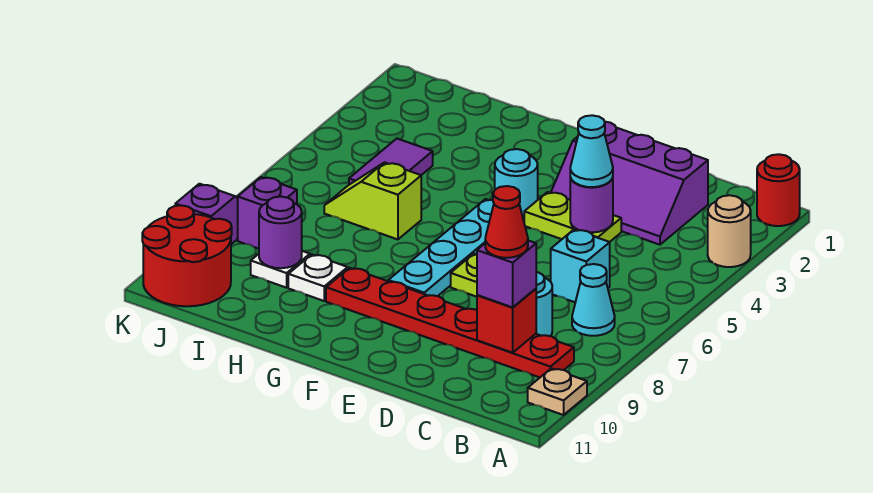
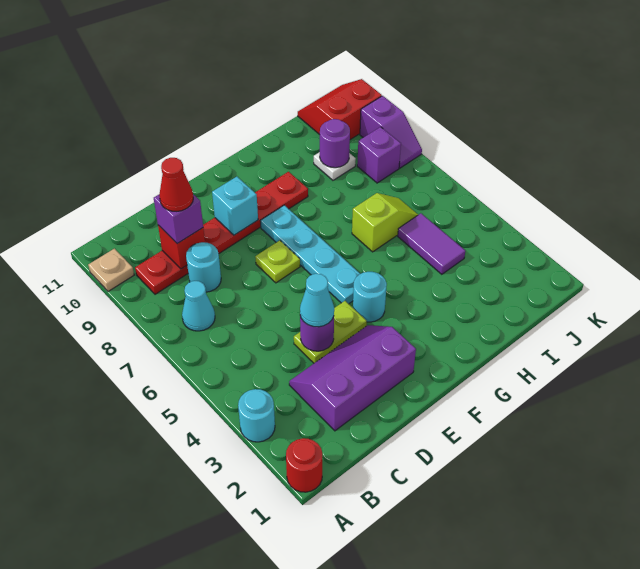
tan round brick A3 level 1 -> cyan round brick A3 level 1
cyan brick C6 level 1 -> cyan brick E9 level 2
white plate H9 level 1 -> none
red round brick J10:K11 level 1 -> red slope J10:K11 level 1 top 10

